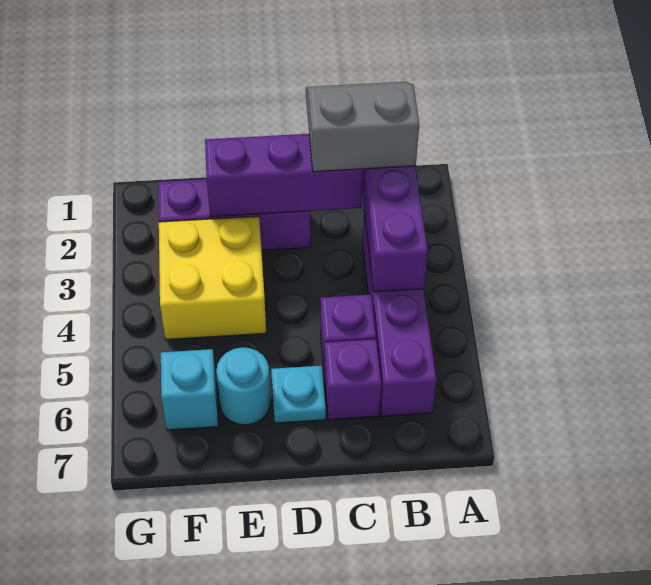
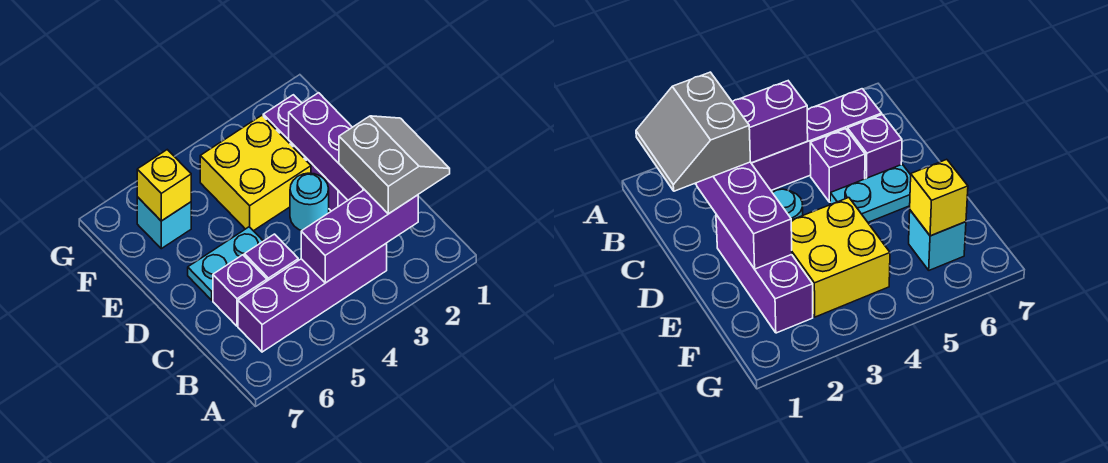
cyan plate D6 level 1 -> cyan plate D5:D6 level 1
cyan round brick E6 level 1 -> cyan round brick D3 level 1
none -> yellow brick F6 level 2

